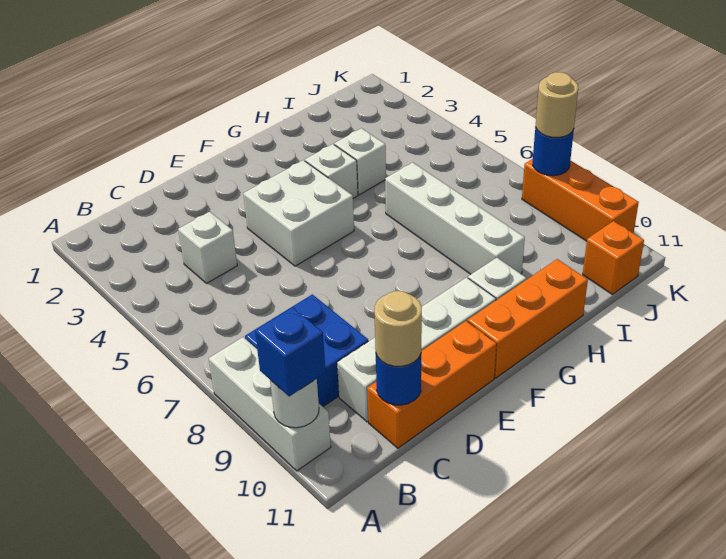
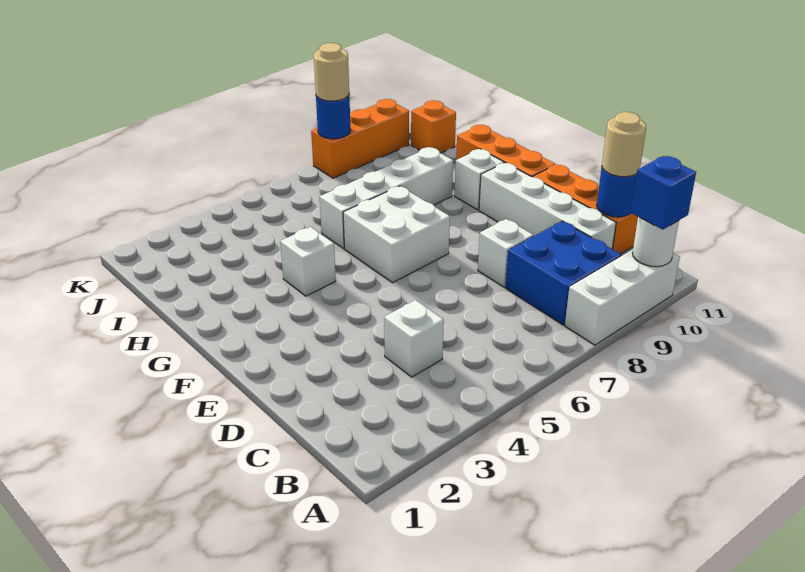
white brick E4:F5 level 1 -> white brick F6:G7 level 1
white brick H4 level 1 -> white brick D8 level 1

